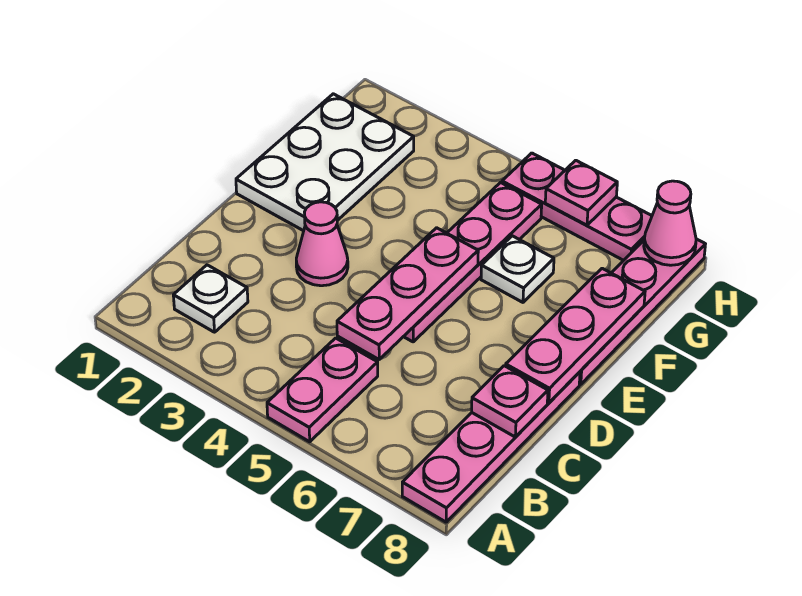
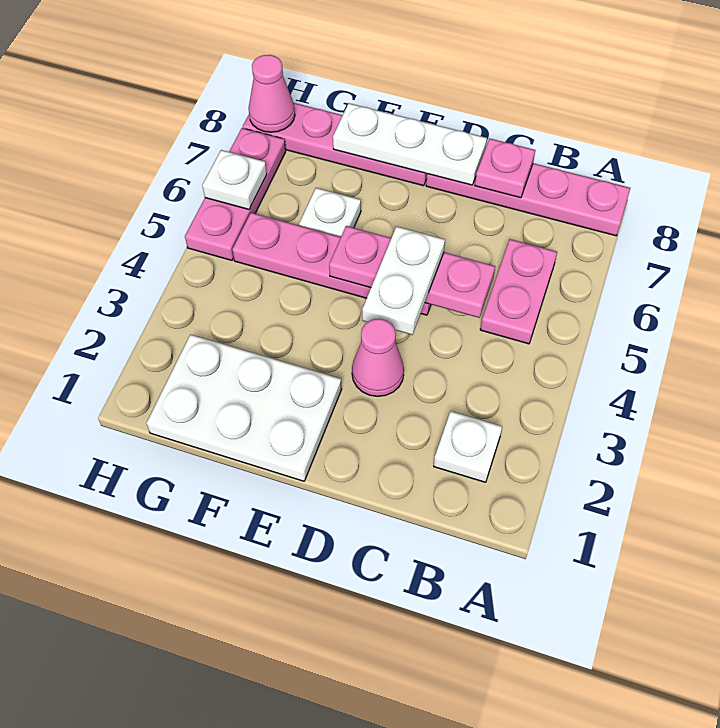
pink plate A5:B5 level 1 -> pink plate B5:B6 level 1
none -> white plate D4:D5 level 3
pink plate D8:F8 level 2 -> white plate D8:F8 level 2
pink plate H6 level 2 -> white plate H6 level 2

